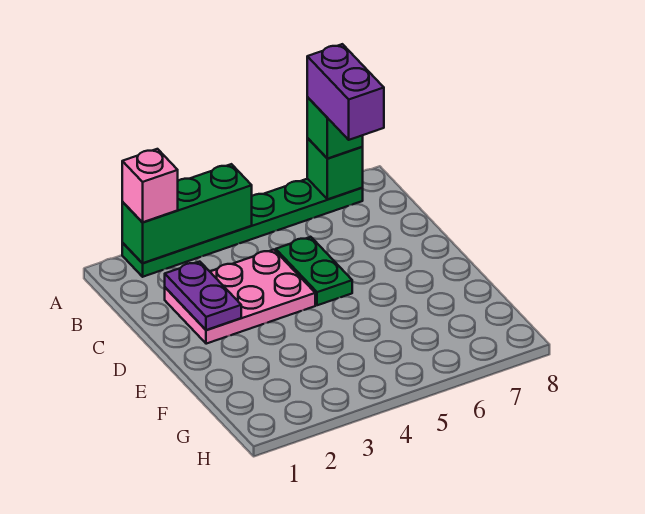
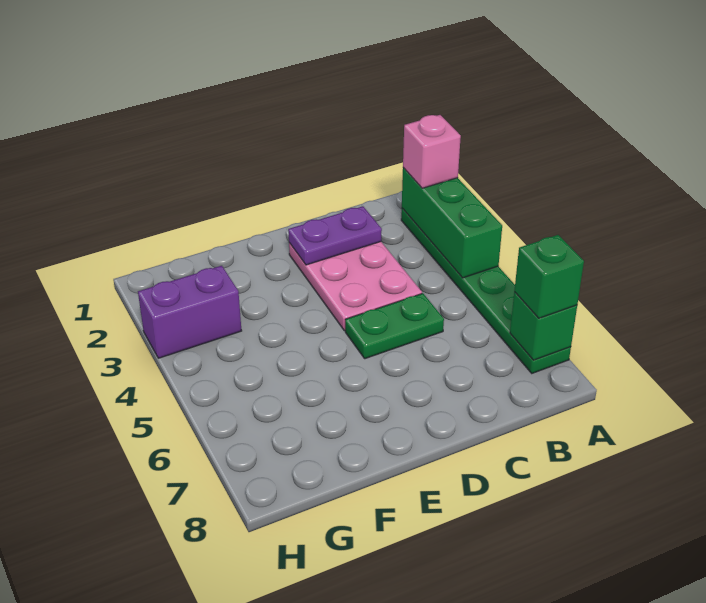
purple brick A7:B7 level 4 -> purple brick G3:H3 level 1

